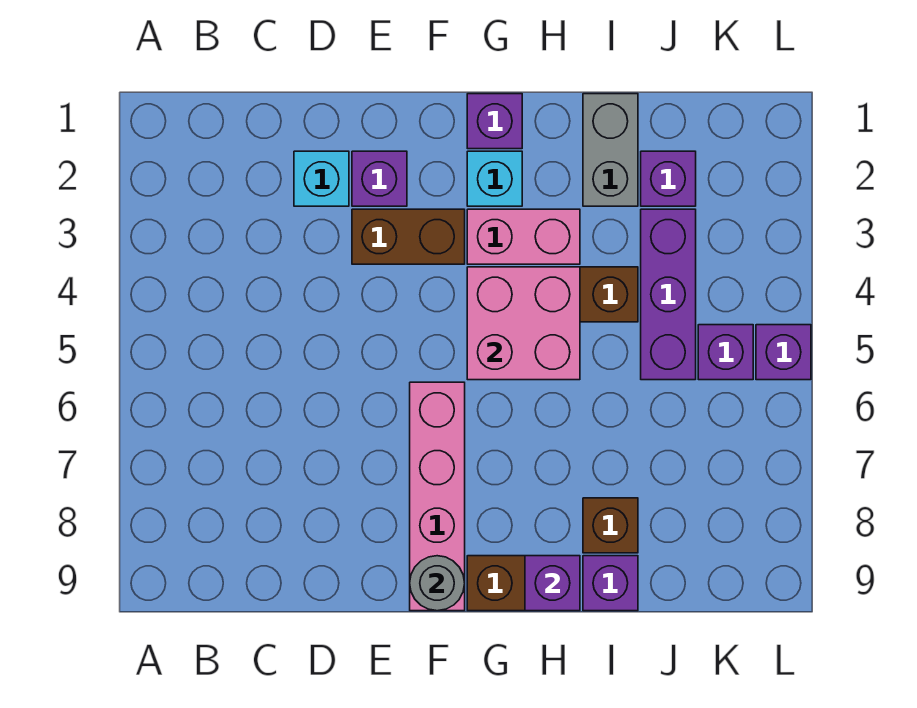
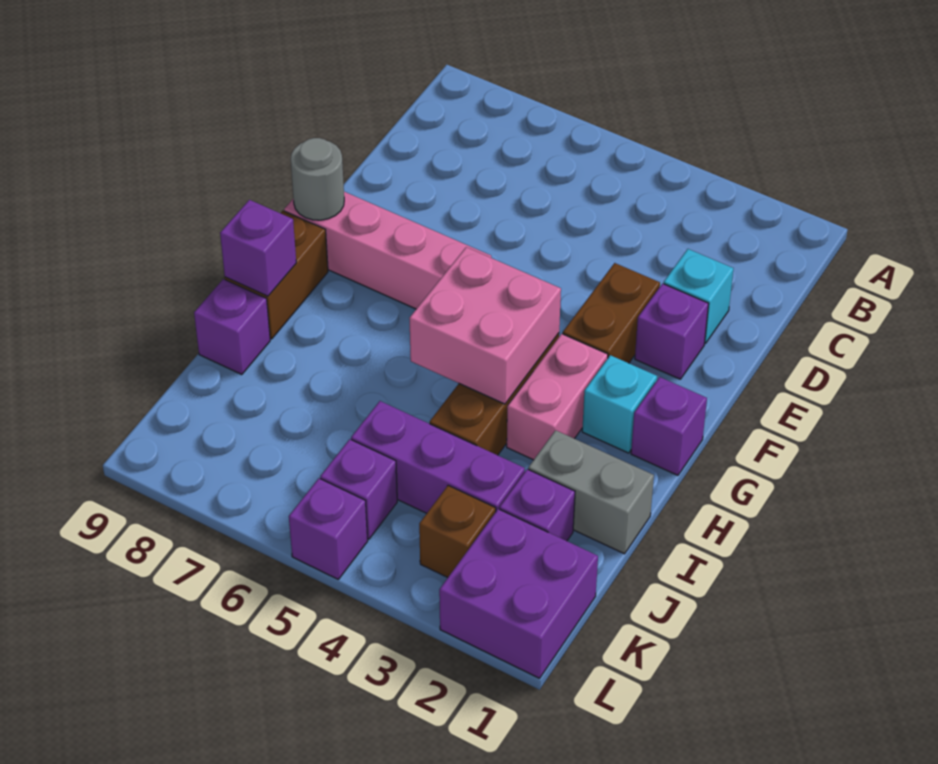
brown brick I8 level 1 -> brown brick K3 level 1
none -> purple brick K1:L2 level 1

